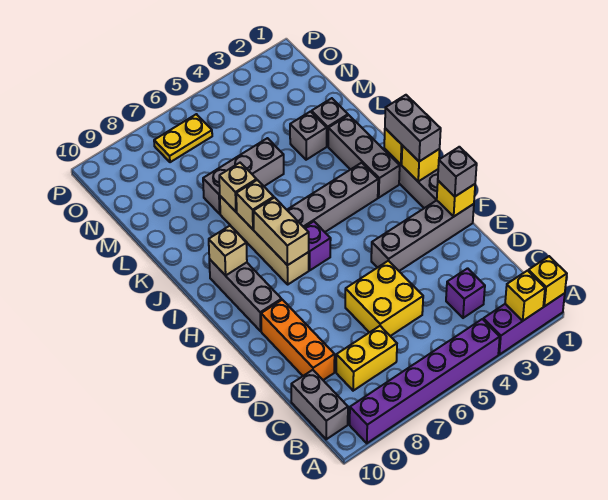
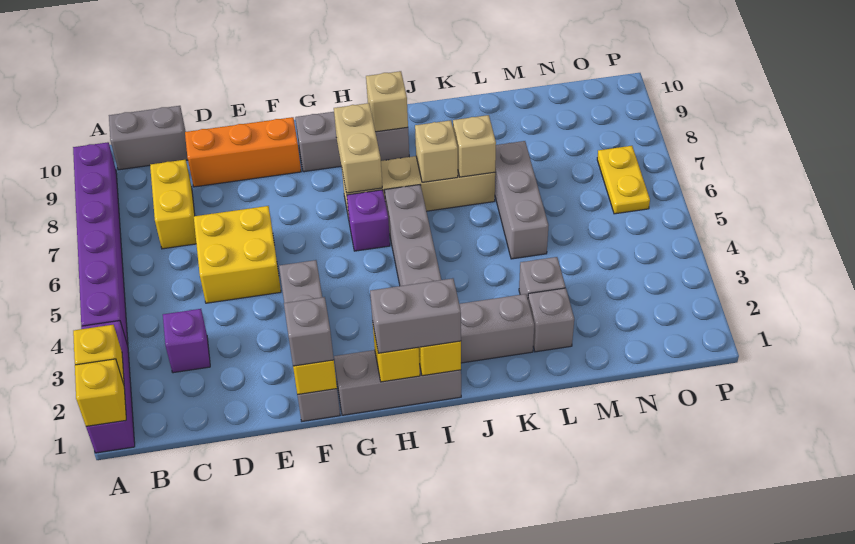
tan brick H7:I7 level 2 -> tan brick H7:H8 level 2

